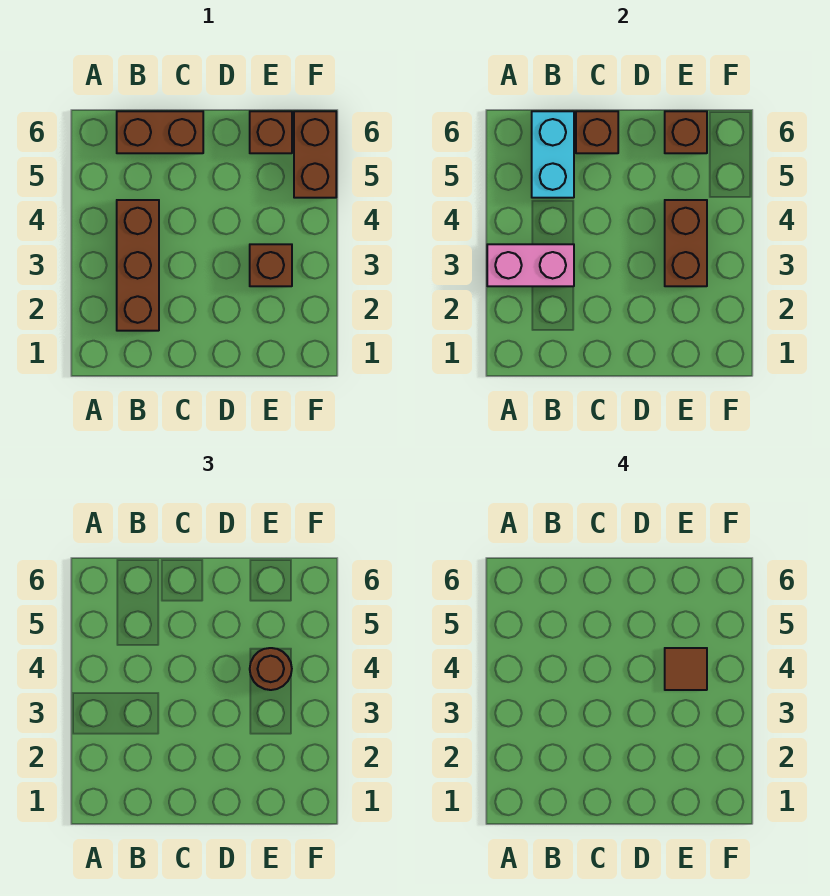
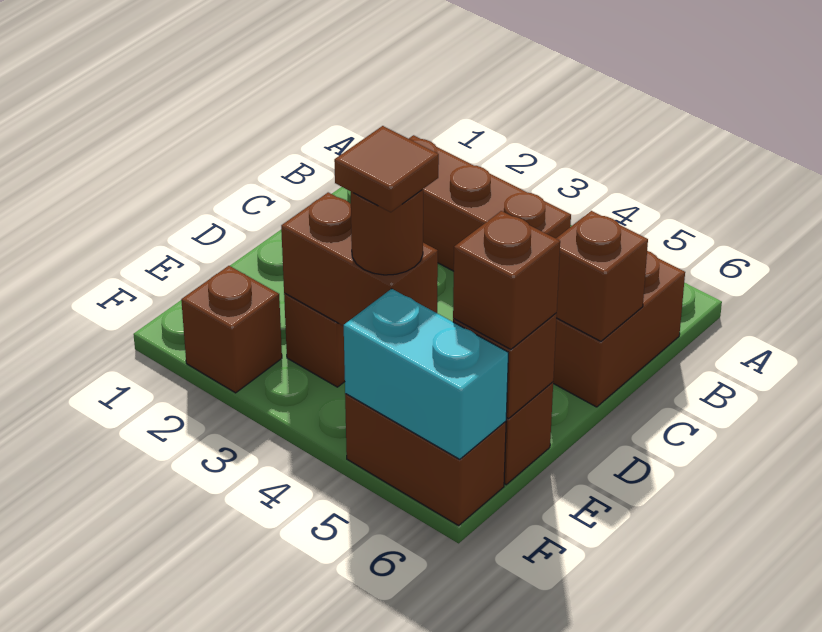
pink brick A3:B3 level 2 -> none
cyan brick B5:B6 level 2 -> cyan brick F5:F6 level 2
none -> brown brick E6 level 3
none -> brown brick F2 level 1

